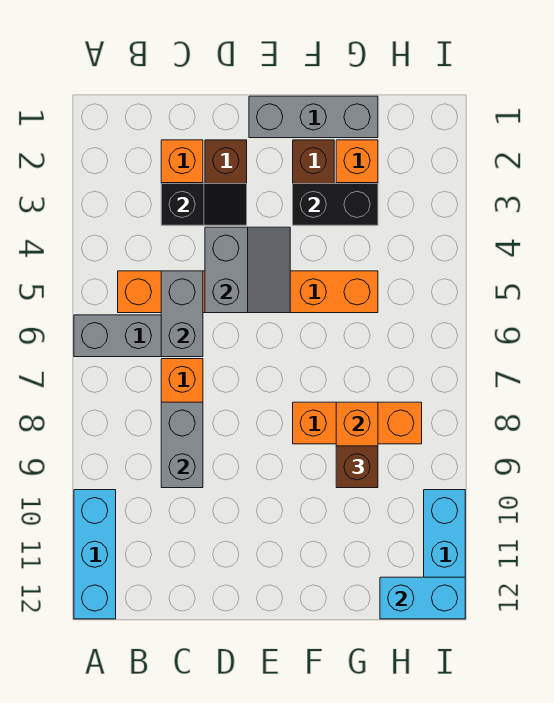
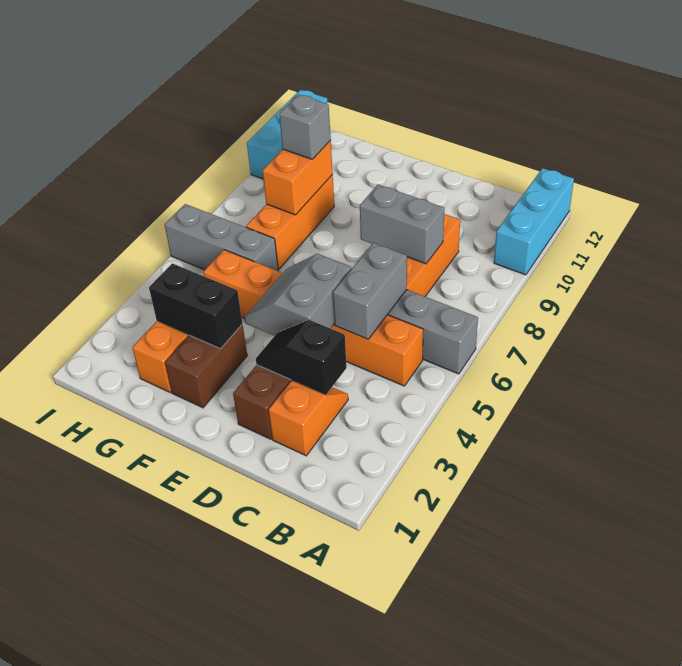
grey brick C8:C9 level 2 -> grey brick C8:D8 level 2
grey brick E1:G1 level 1 -> grey brick G6:I6 level 1
orange brick F8:H8 level 1 -> orange brick G7:G9 level 1
brown brick G9 level 3 -> grey brick G9 level 3
cyan brick H12:I12 level 2 -> none

